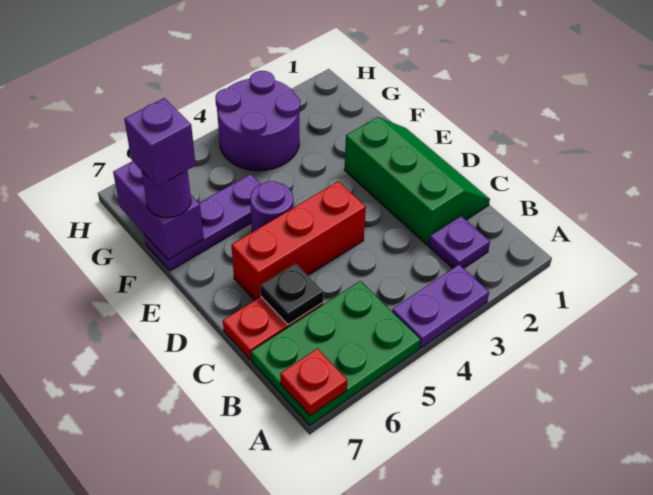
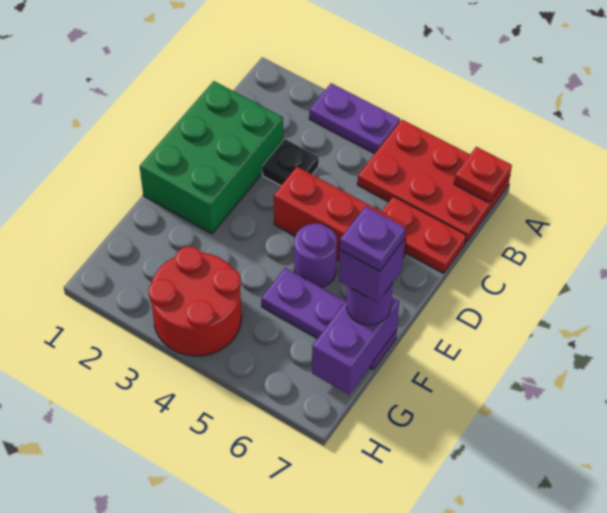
green plate A5:B7 level 1 -> red plate A5:B7 level 1
purple plate B2 level 1 -> purple plate F7 level 5
green slope C1:E2 level 1 top 2 -> green brick C1:E2 level 1
black plate C6 level 2 -> black plate C3 level 1
purple round brick G3:H4 level 1 -> red round brick G3:H4 level 1

